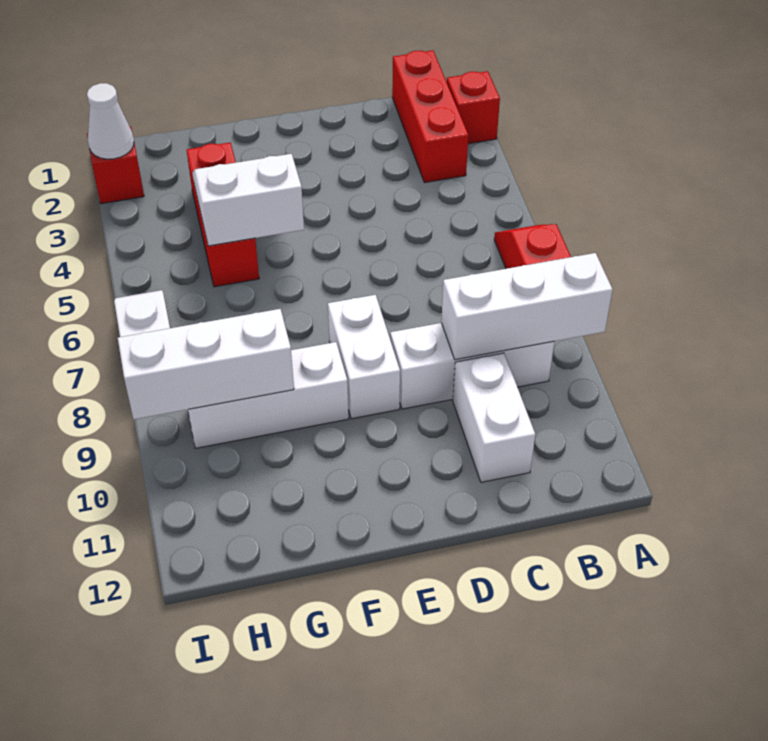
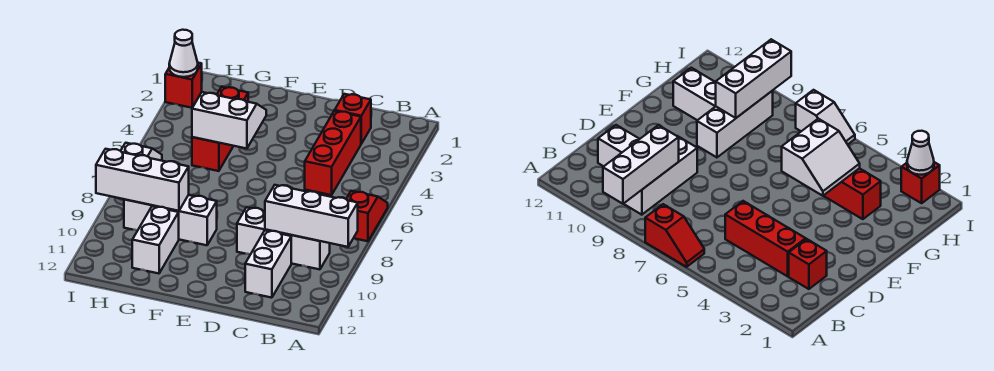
red brick A2 level 1 -> red brick C2 level 1
red brick B1:B3 level 1 -> red brick C3:C5 level 1
white brick E8:E9 level 1 -> white brick G10:G11 level 1

